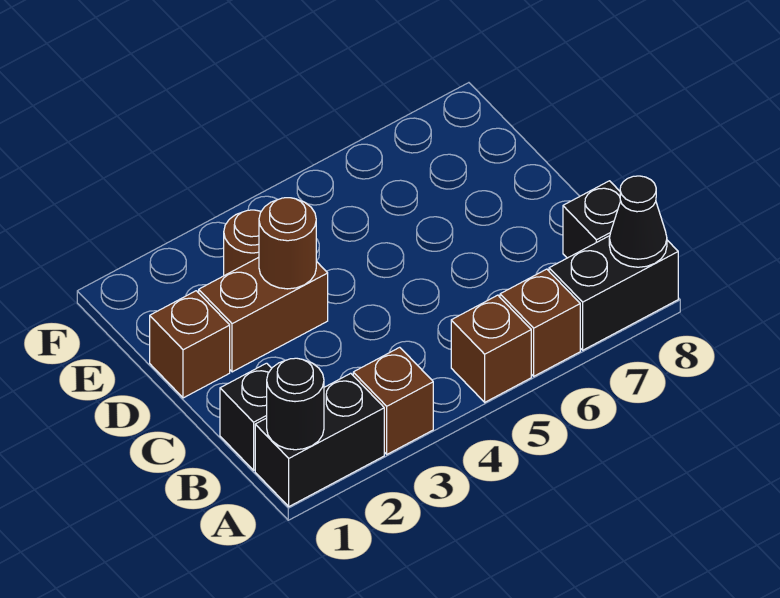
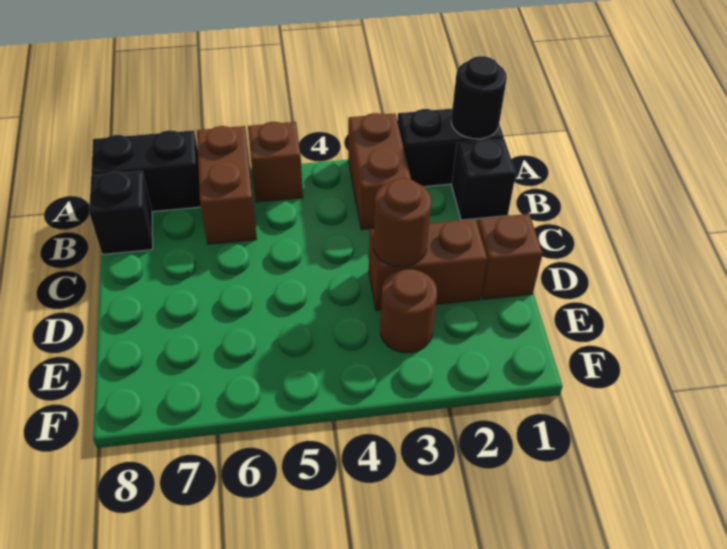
brown brick A3 level 1 -> brown brick A3:B3 level 1
brown brick A6 level 1 -> brown brick A6:B6 level 1
black cone A8 level 2 -> none

